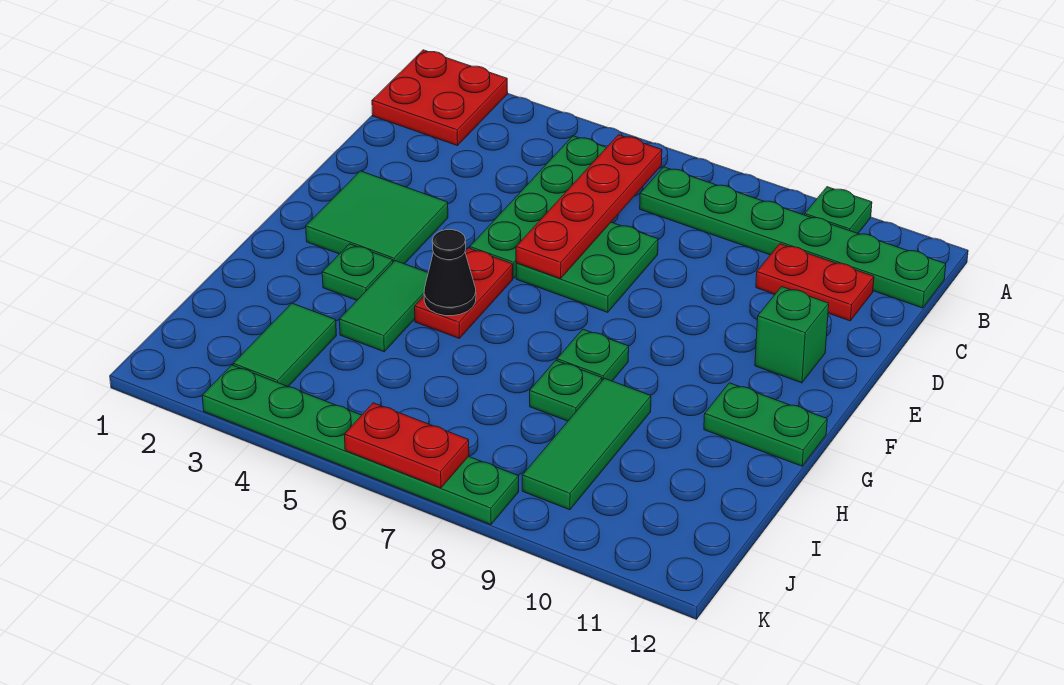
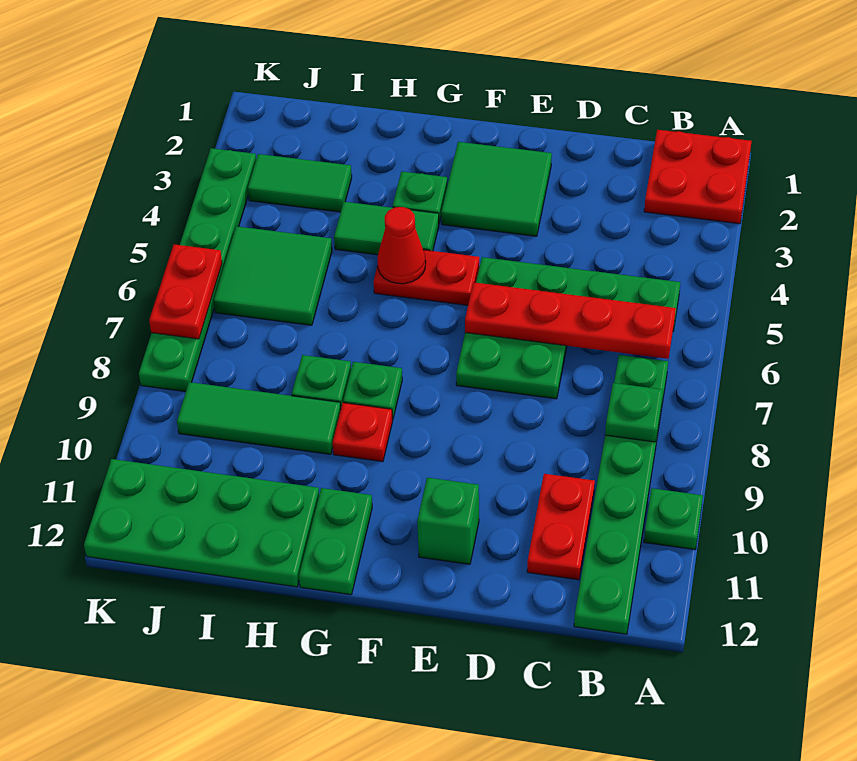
none -> green plate B8 level 2
black cone G5 level 2 -> red cone G5 level 2
none -> red plate G9 level 1
none -> green plate H11:K12 level 1
none -> green tile I5:J6 level 1

